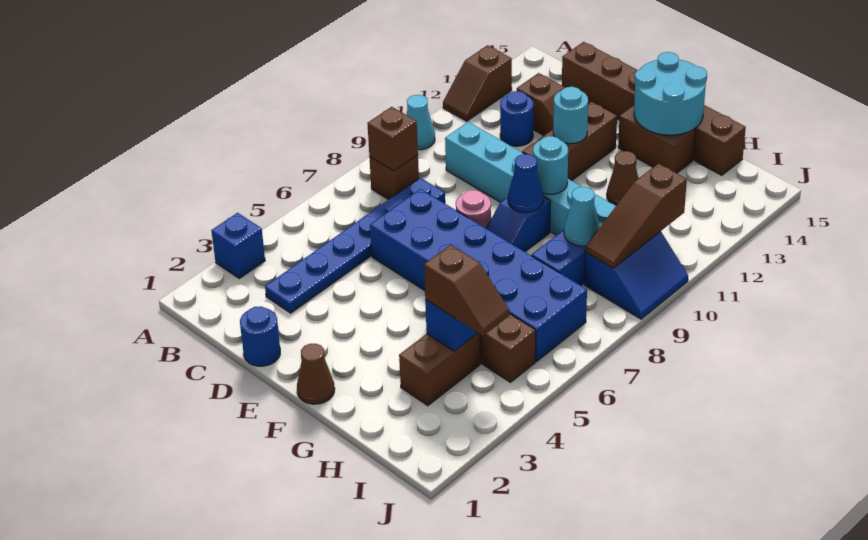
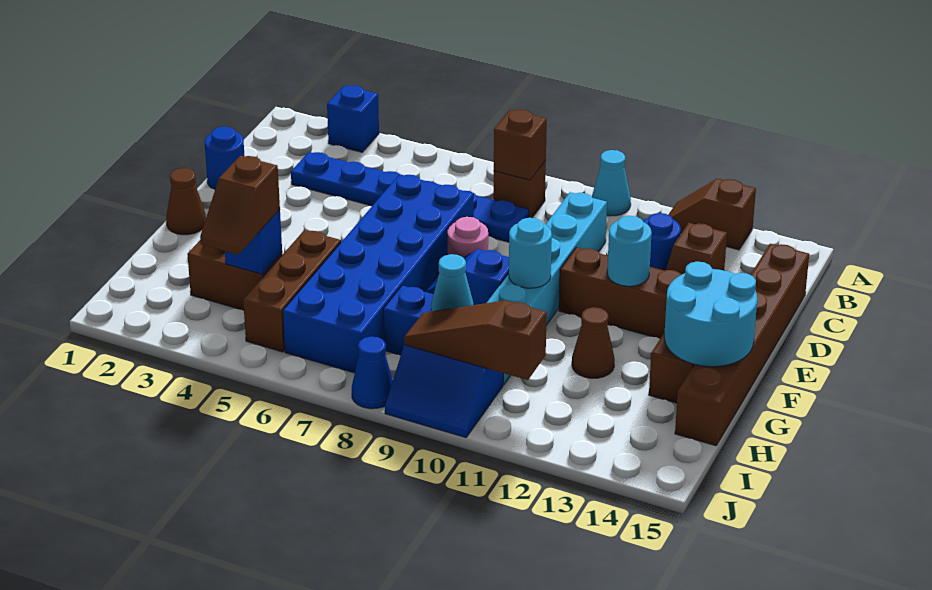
blue cone F9 level 2 -> blue cone J8 level 1

